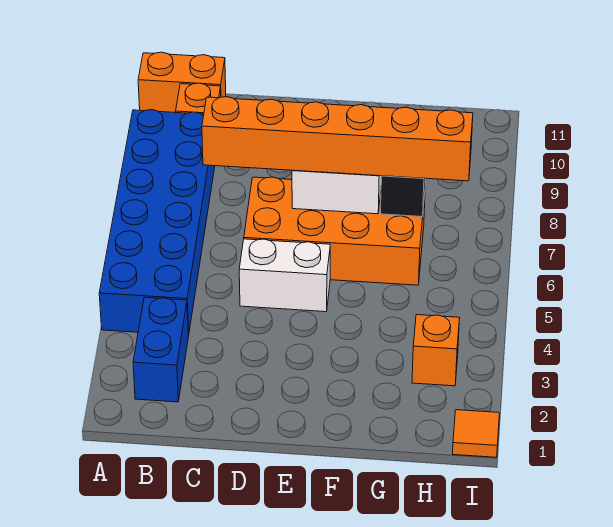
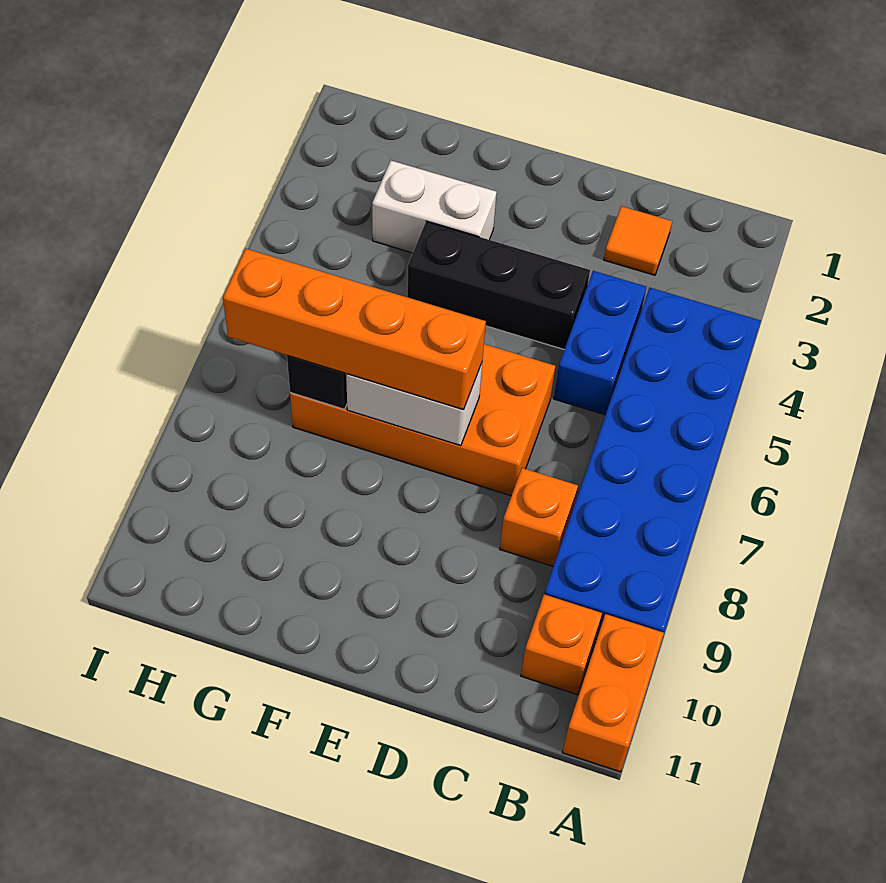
orange brick A11:B11 level 1 -> orange brick A10:A11 level 1
blue brick B2:B3 level 1 -> blue brick C4:C5 level 1
orange brick C7:H7 level 3 -> orange brick E7:H7 level 3
none -> black brick D4:F4 level 1
white brick D5:E5 level 1 -> white brick F3:G3 level 1
orange brick H3 level 1 -> orange brick C8 level 1
orange tile I1 level 1 -> orange tile C2 level 1

